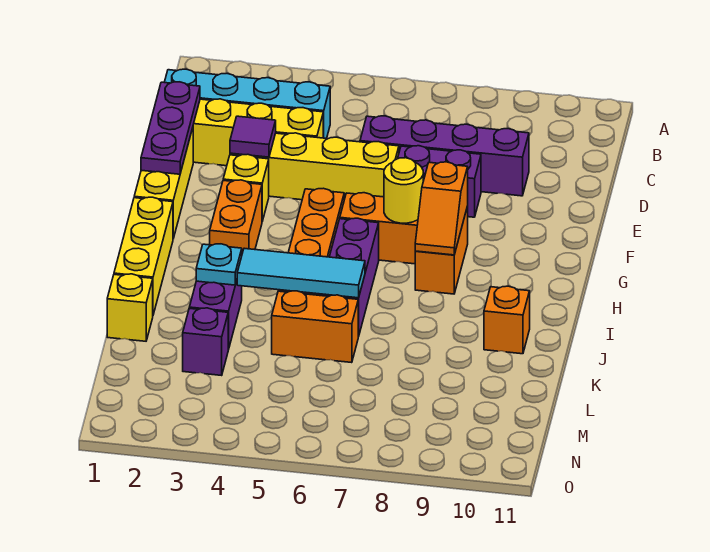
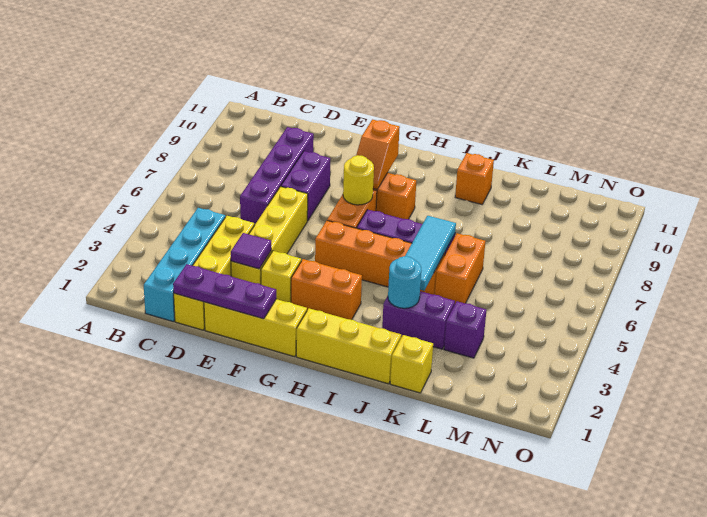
orange slope G8:H8 level 2 top G -> orange slope G8:G9 level 2 top 9
cyan plate J3 level 2 -> cyan round brick J3 level 2

